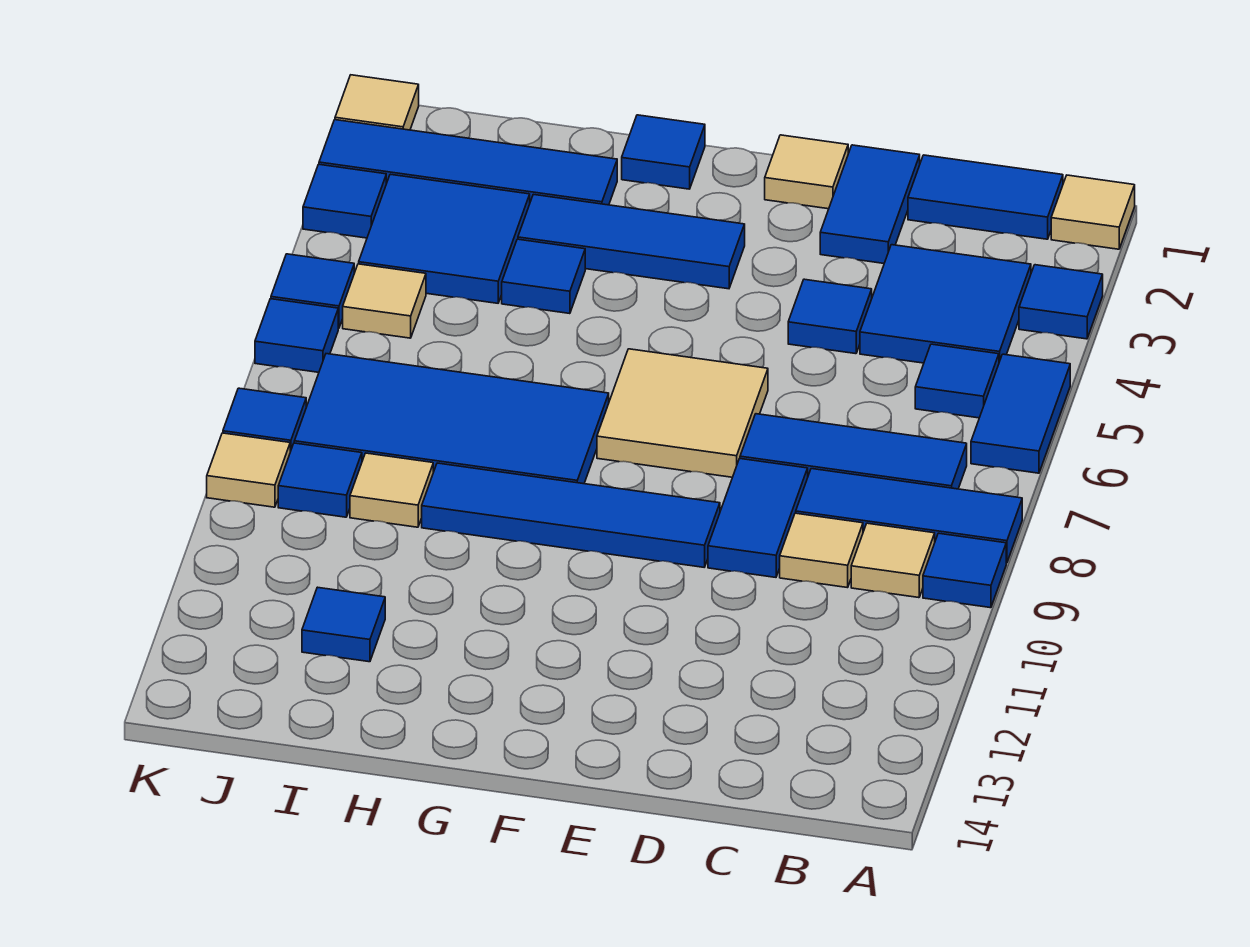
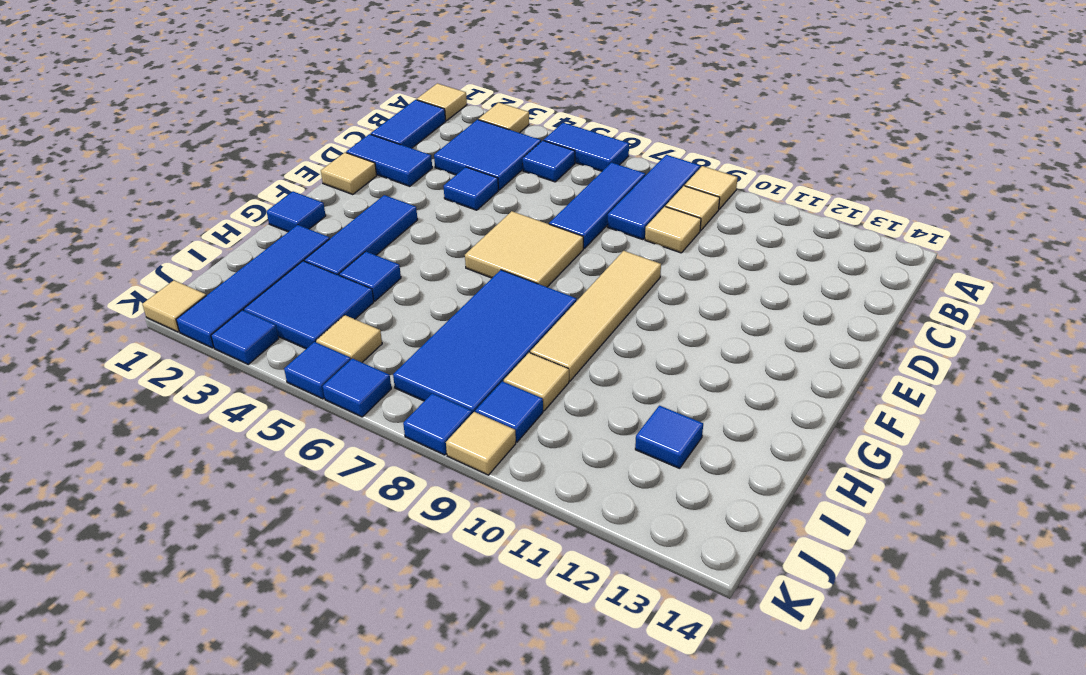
blue tile A3 level 1 -> tan tile A3 level 1
blue tile A9 level 1 -> tan tile A9 level 1
blue tile D8:D9 level 1 -> none
blue tile E9:H9 level 1 -> tan tile E9:H9 level 1

